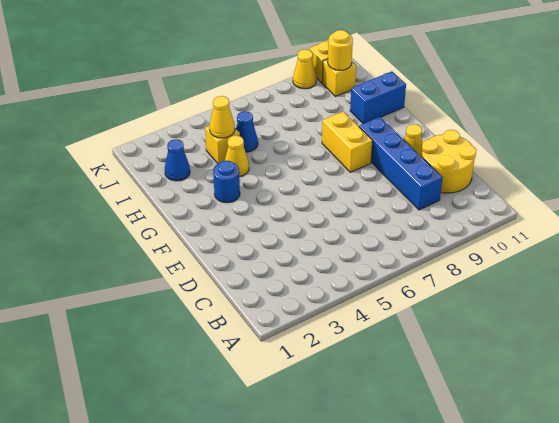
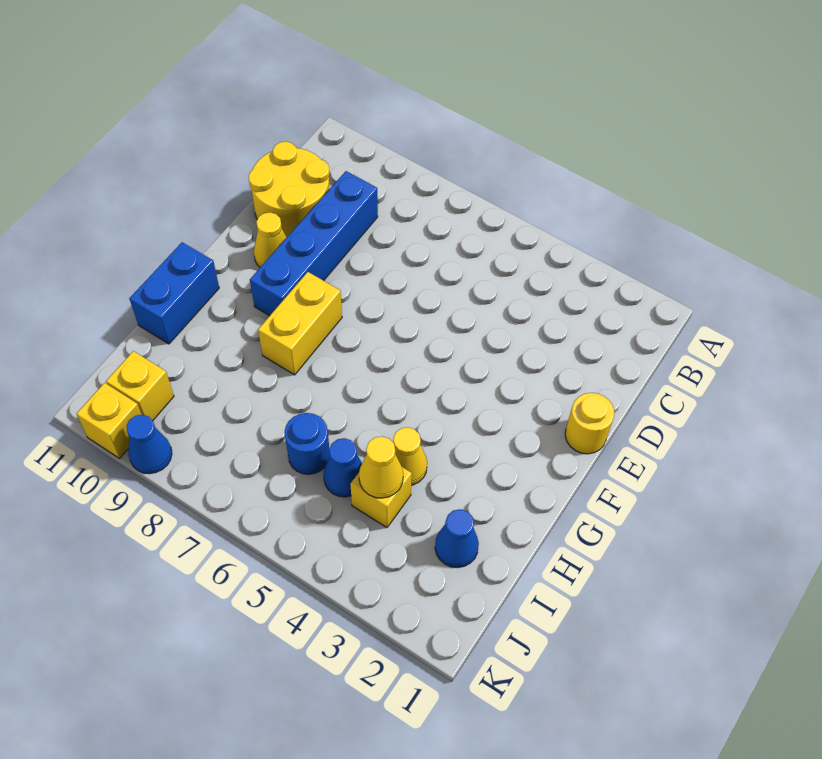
blue round brick G3 level 1 -> blue round brick I6 level 1
blue brick H10:H11 level 1 -> blue brick G11:H11 level 1
yellow round brick J10 level 2 -> yellow round brick E1 level 1
yellow cone K9 level 1 -> blue cone K9 level 1

